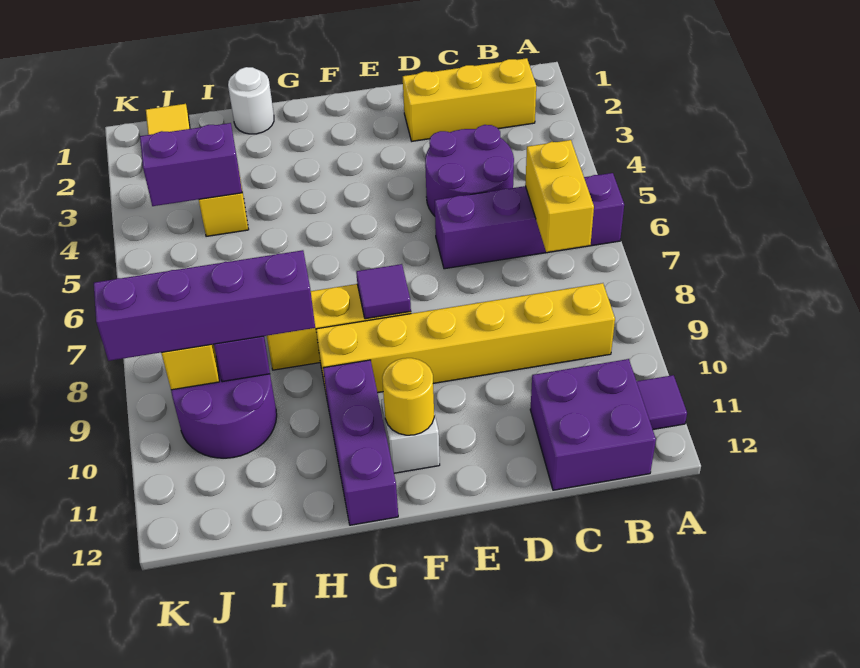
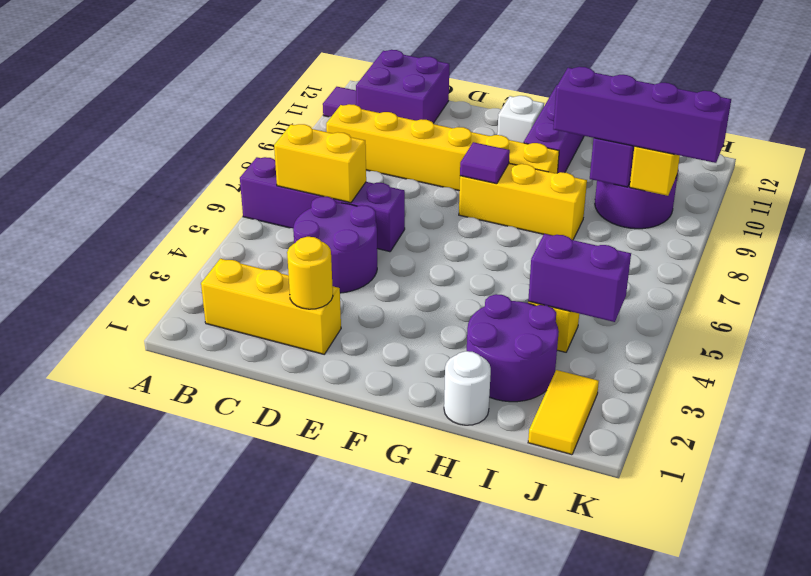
yellow brick B6:B7 level 2 -> yellow brick B6:C6 level 2
yellow round brick F11 level 2 -> yellow round brick D2 level 2
none -> purple round brick H2:I3 level 1

